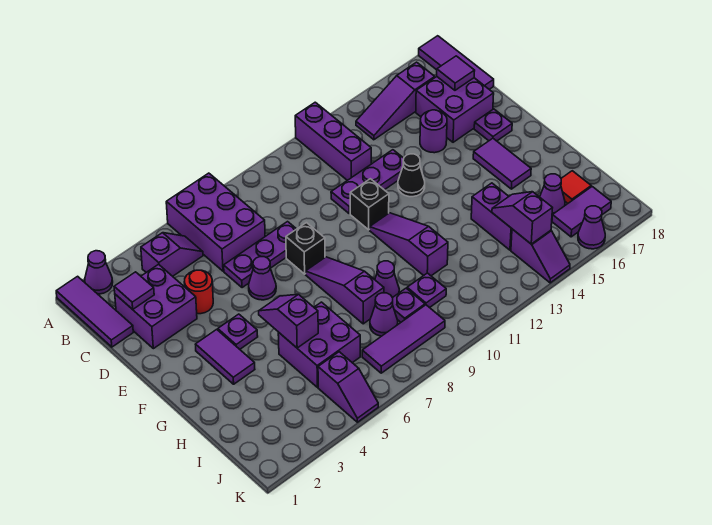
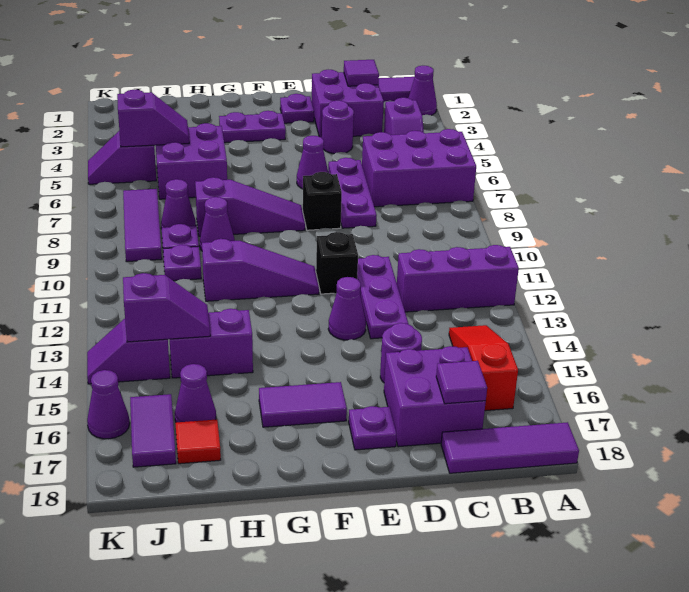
purple slope B14:B16 level 1 top 16 -> red slope B14:B16 level 1 top 16
red round brick D4 level 1 -> purple round brick D4 level 1
black cone E13 level 1 -> purple cone E13 level 1
purple tile F3:G3 level 1 -> purple plate F3:G3 level 1
purple plate F4 level 1 -> purple plate E2 level 1
purple slope G5:H5 level 2 top H -> purple slope I5:J5 level 2 top J

